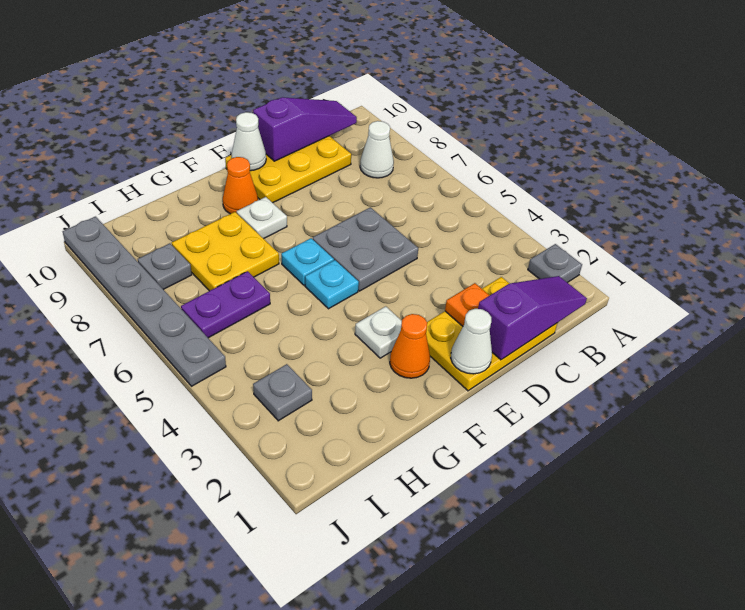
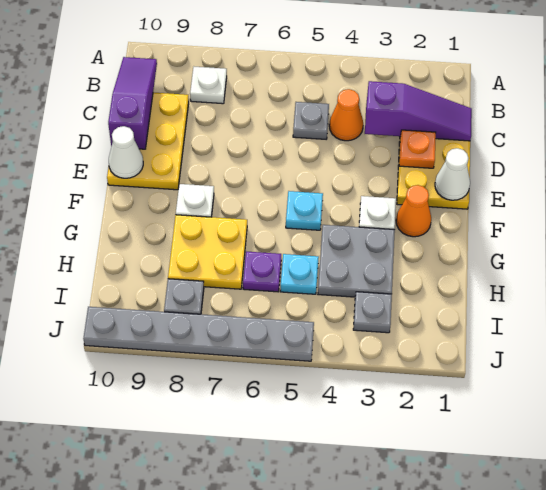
grey plate A2 level 1 -> grey plate C5 level 1
purple slope B1:D1 level 2 top D -> purple slope C1:C3 level 2 top 3
white cone B8 level 1 -> white plate B8 level 1
grey plate D5:E6 level 1 -> grey plate G3:H4 level 1
cyan plate F6 level 1 -> cyan plate H5 level 1
orange cone F9 level 1 -> orange cone C4 level 1
purple plate H6:I6 level 1 -> purple plate H6 level 1

